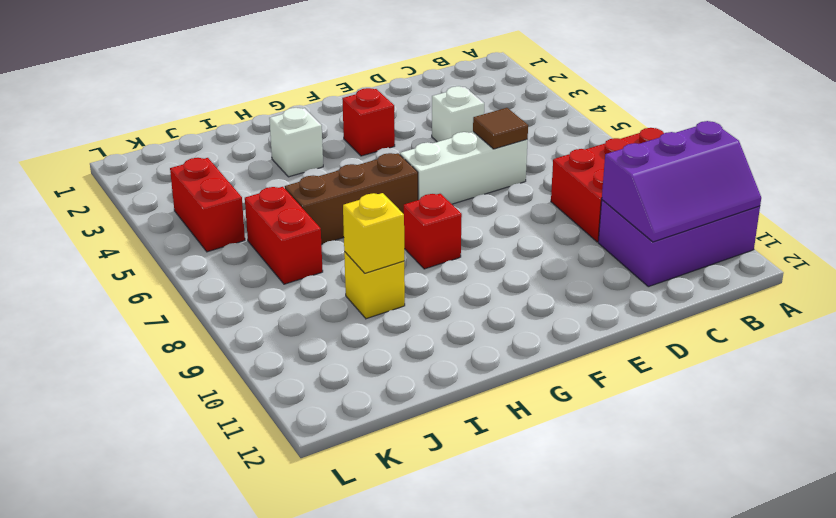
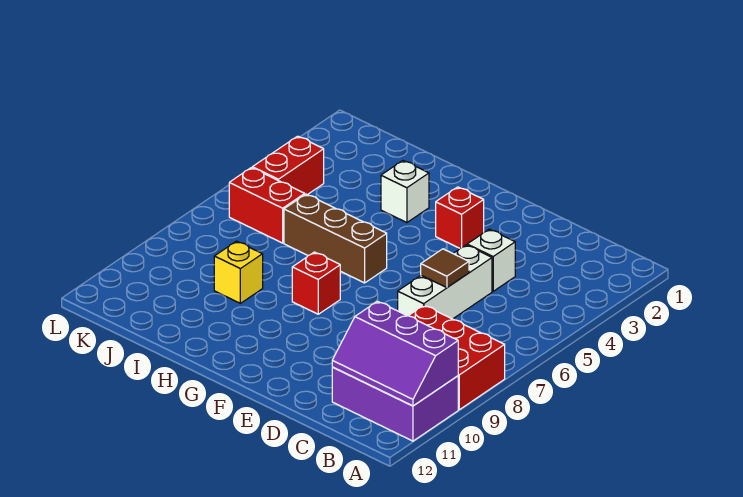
white brick D6:F6 level 1 -> white brick D5:D7 level 1
yellow brick I9 level 2 -> none
red brick J6:J7 level 1 -> red brick J6:K6 level 1

